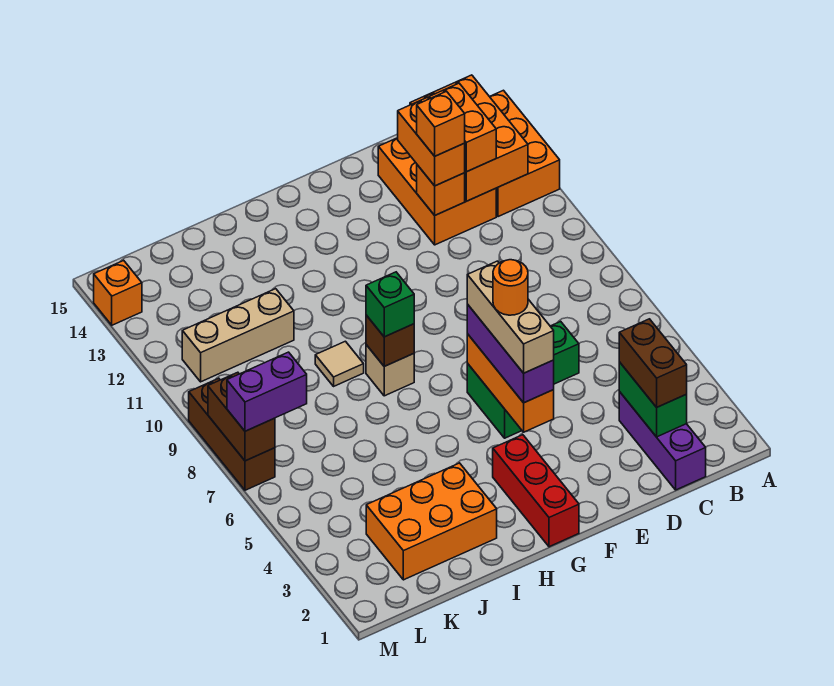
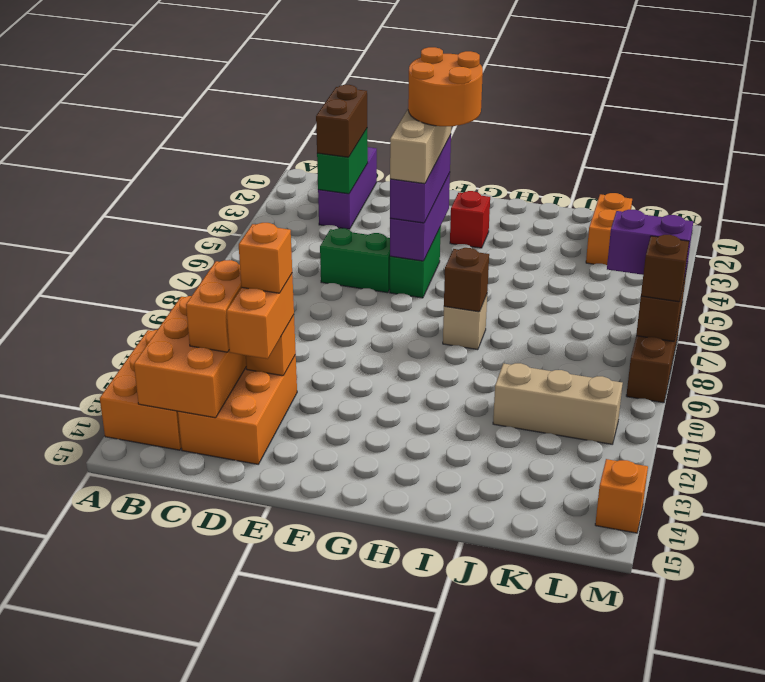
orange brick F4:F6 level 2 -> purple brick F4:F6 level 2
orange round brick F5 level 5 -> orange round brick F4:G5 level 5
red brick G1:G3 level 1 -> red brick G3 level 1
green brick H8 level 3 -> none
orange brick I2:K3 level 1 -> orange brick K2:K3 level 1
tan tile I9 level 1 -> none
none -> brown brick M8 level 3

